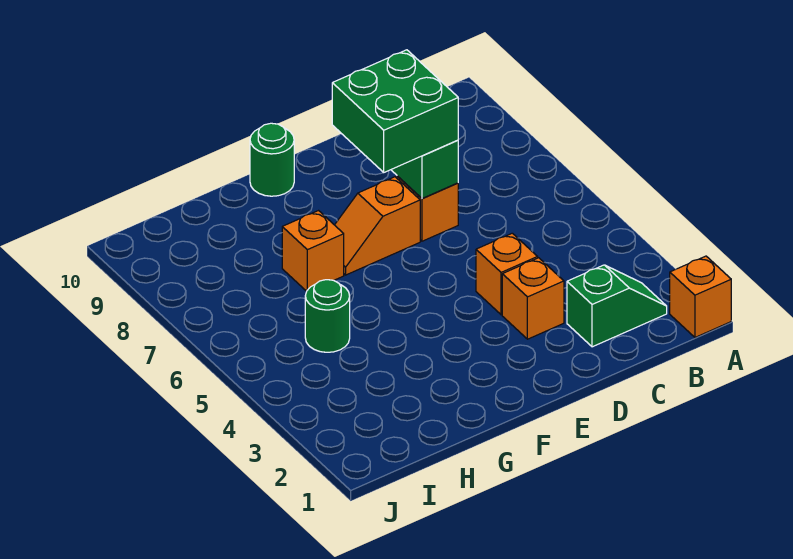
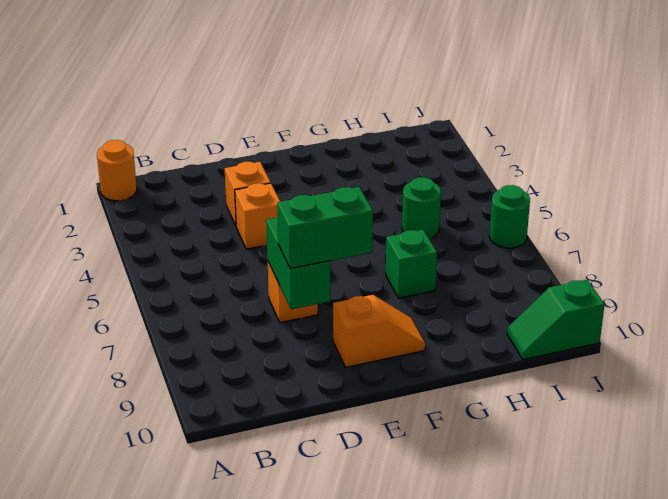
orange brick A1 level 1 -> orange round brick A1 level 1
green slope B2:C2 level 1 top C -> green slope I10:J10 level 1 top J
green brick D7:E8 level 3 -> green brick D8:E8 level 3
orange slope E7:F7 level 1 top E -> orange slope E9:F9 level 1 top E
green round brick F10 level 1 -> green round brick J6 level 1
orange brick G7 level 1 -> green brick G7 level 1

